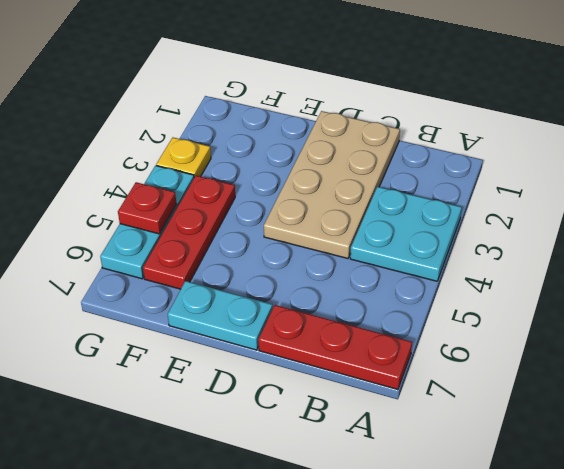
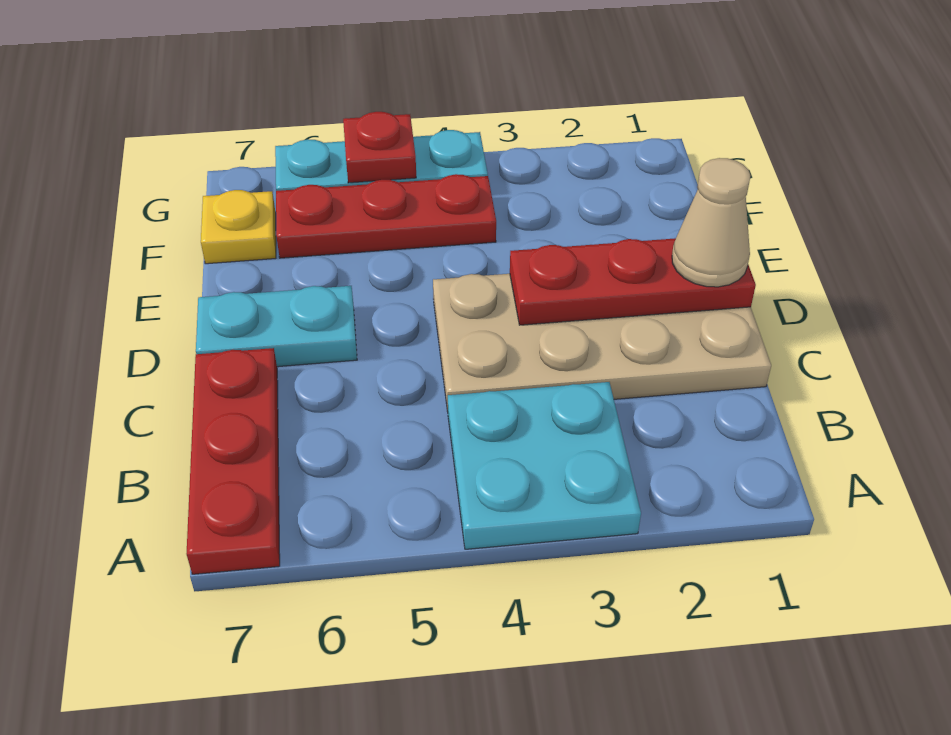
none -> red plate D1:D3 level 2
none -> tan cone D1 level 3
cyan plate D7:E7 level 1 -> cyan plate D6:D7 level 1
yellow plate G3 level 1 -> yellow plate F7 level 1

